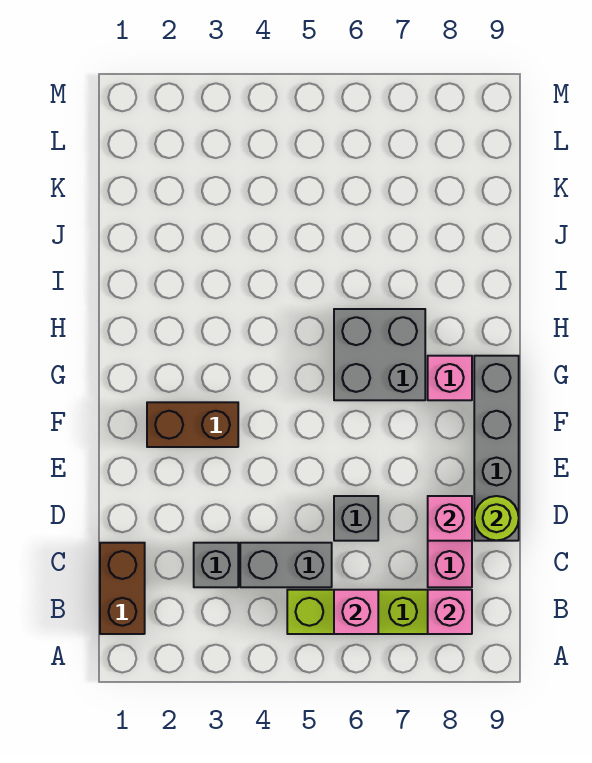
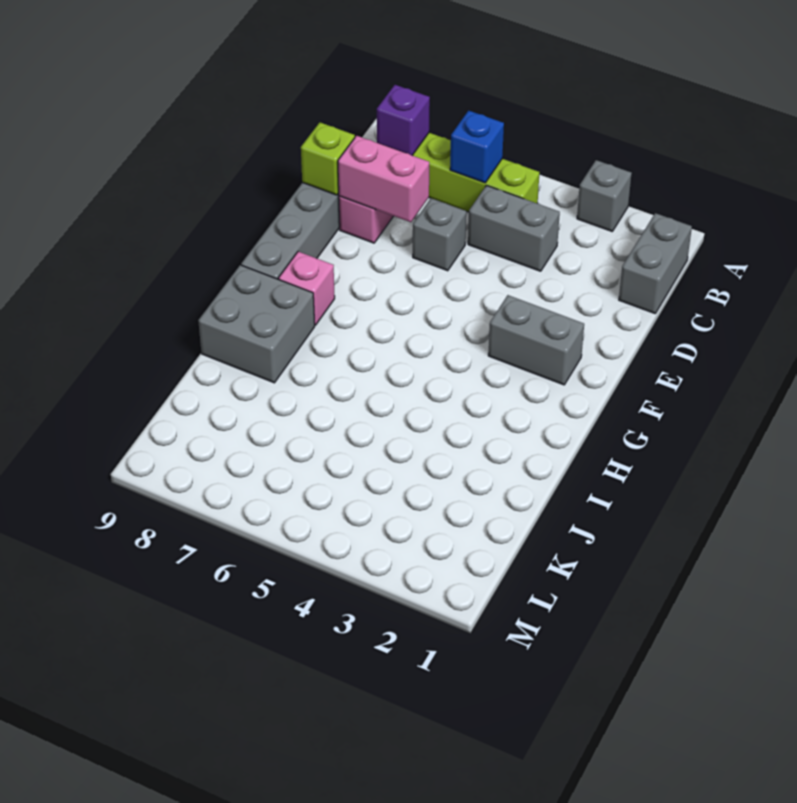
brown brick B1:C1 level 1 -> grey brick B1:C1 level 1
pink brick B6 level 2 -> blue brick B6 level 2
pink brick B8 level 2 -> purple brick B8 level 2
grey brick C3 level 1 -> grey brick A3 level 1
pink brick D8 level 2 -> pink brick D7:D8 level 2
lime round brick D9 level 2 -> lime brick D9 level 2
brown brick F2:F3 level 1 -> grey brick F2:F3 level 1
grey brick G6:H7 level 1 -> grey brick H8:I9 level 1

